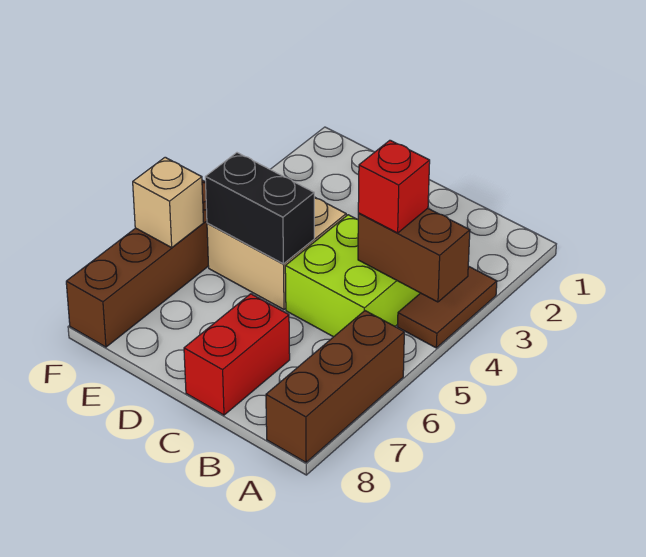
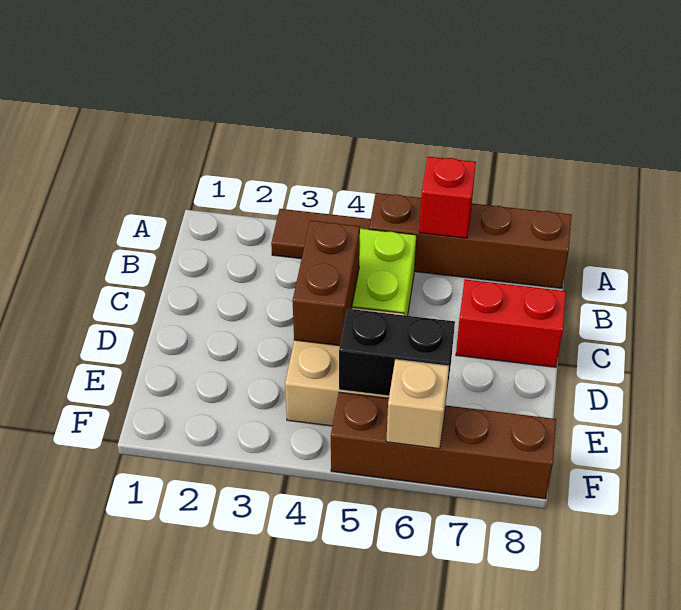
brown brick A4:B4 level 2 -> brown brick C4:D4 level 2
brown brick A6:A8 level 1 -> brown brick A5:A8 level 1
red brick B4 level 3 -> red brick A6 level 2
black brick D5:E5 level 2 -> black brick E5:E6 level 2

